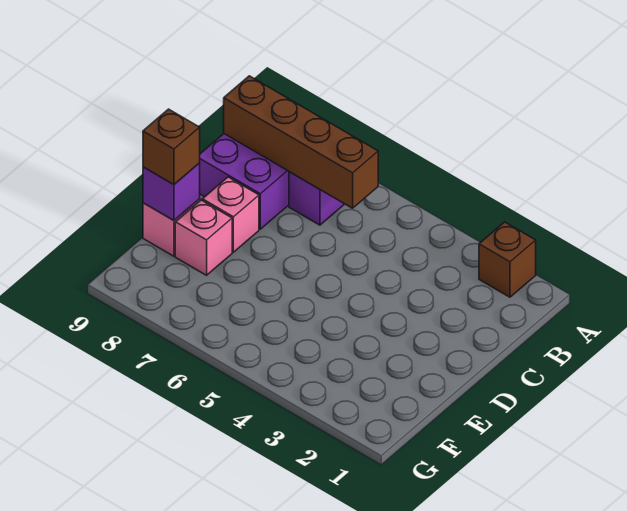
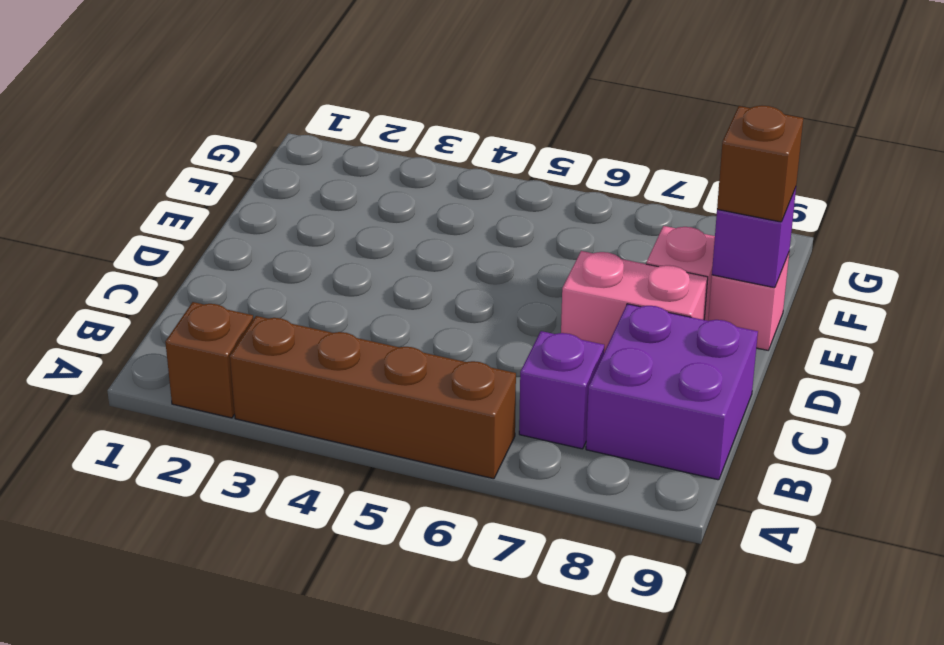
brown brick B6:B9 level 2 -> brown brick A3:A6 level 1
pink brick D8 level 1 -> pink brick D7:D8 level 1

